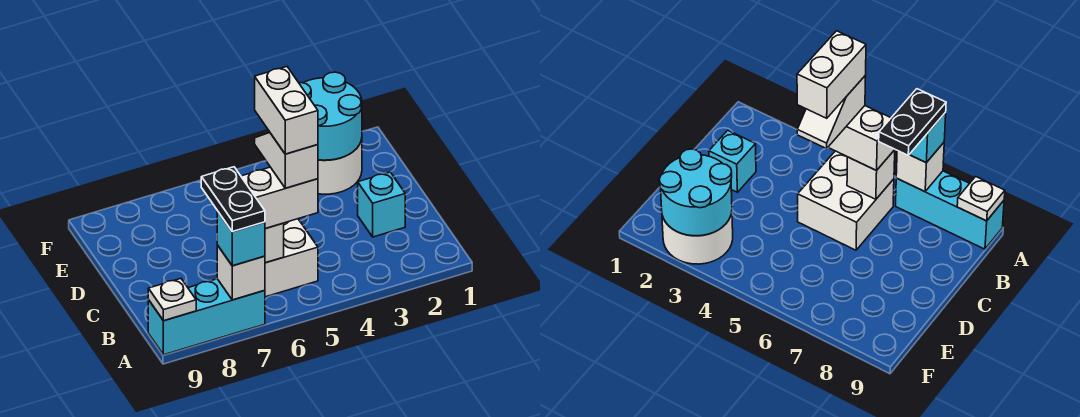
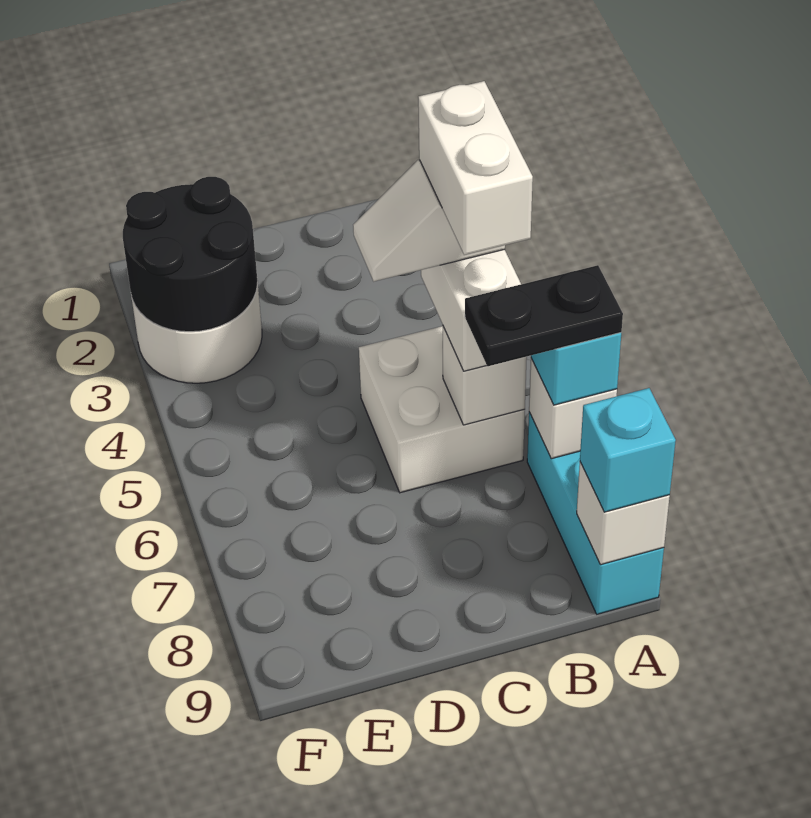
white plate A9 level 2 -> white brick A9 level 2
white brick B5:C5 level 5 -> white brick B5:B6 level 5
cyan brick C2 level 1 -> cyan brick A9 level 3
cyan round brick E2:F3 level 2 -> black round brick E2:F3 level 2

